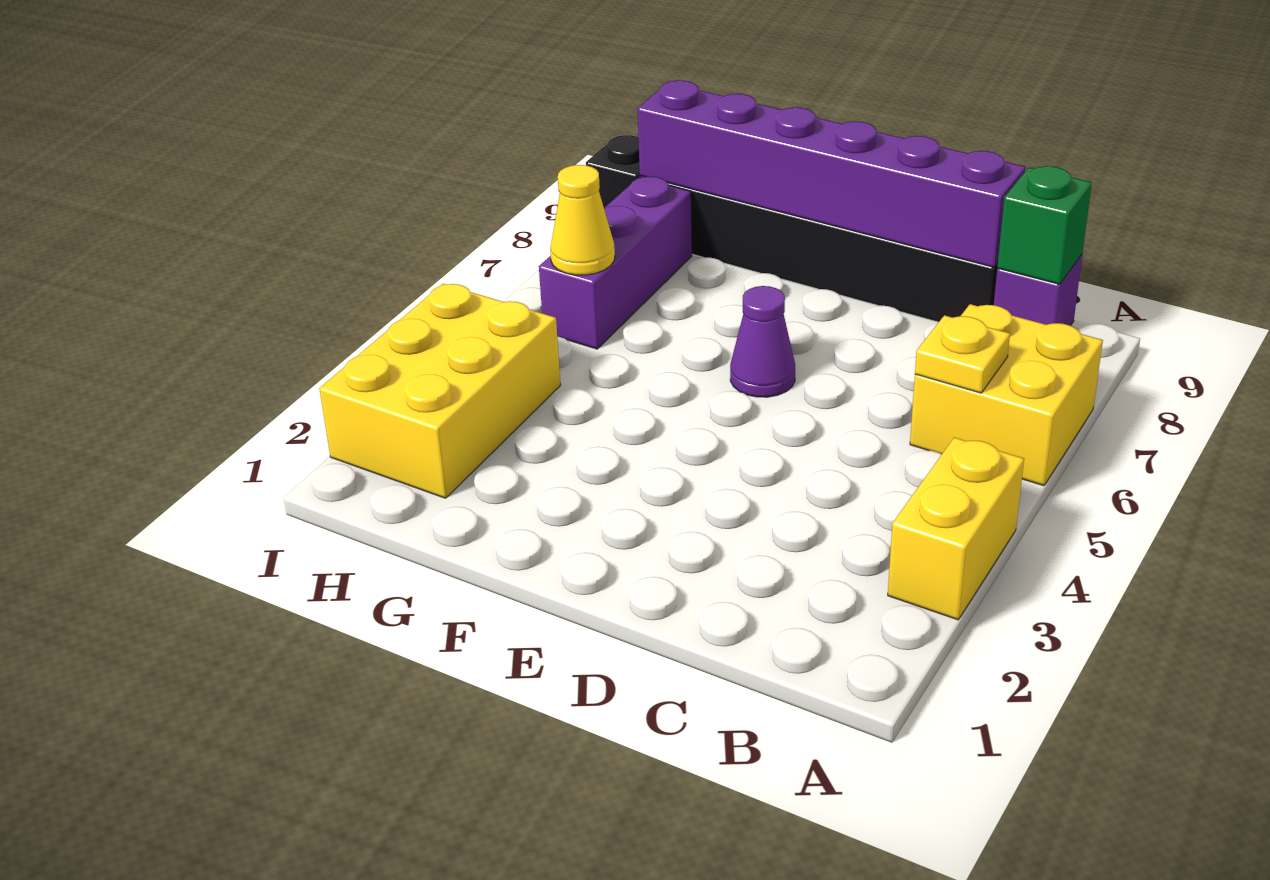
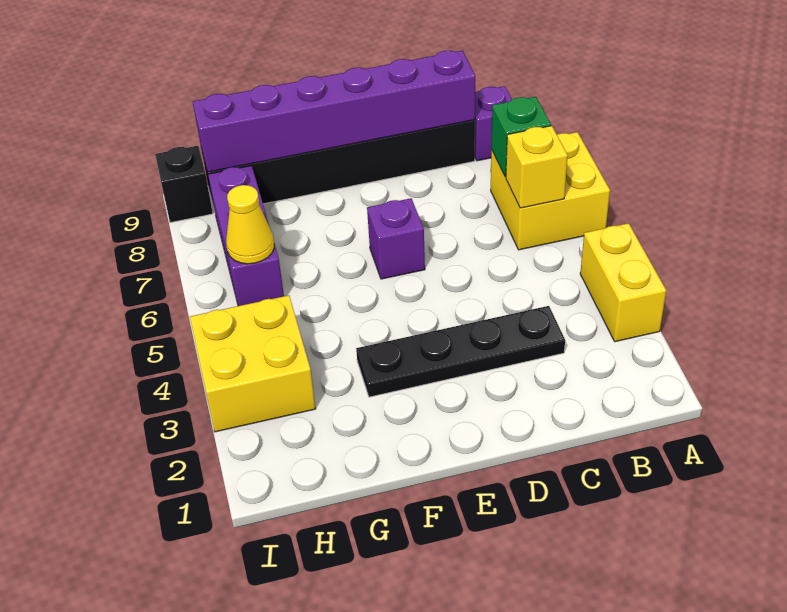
yellow plate B6 level 2 -> yellow brick B6 level 2
green brick B9 level 2 -> green brick B7 level 2
none -> black plate C3:F3 level 1
purple cone E6 level 1 -> purple brick E6 level 1
yellow brick H2:I4 level 1 -> yellow brick H3:I4 level 1

